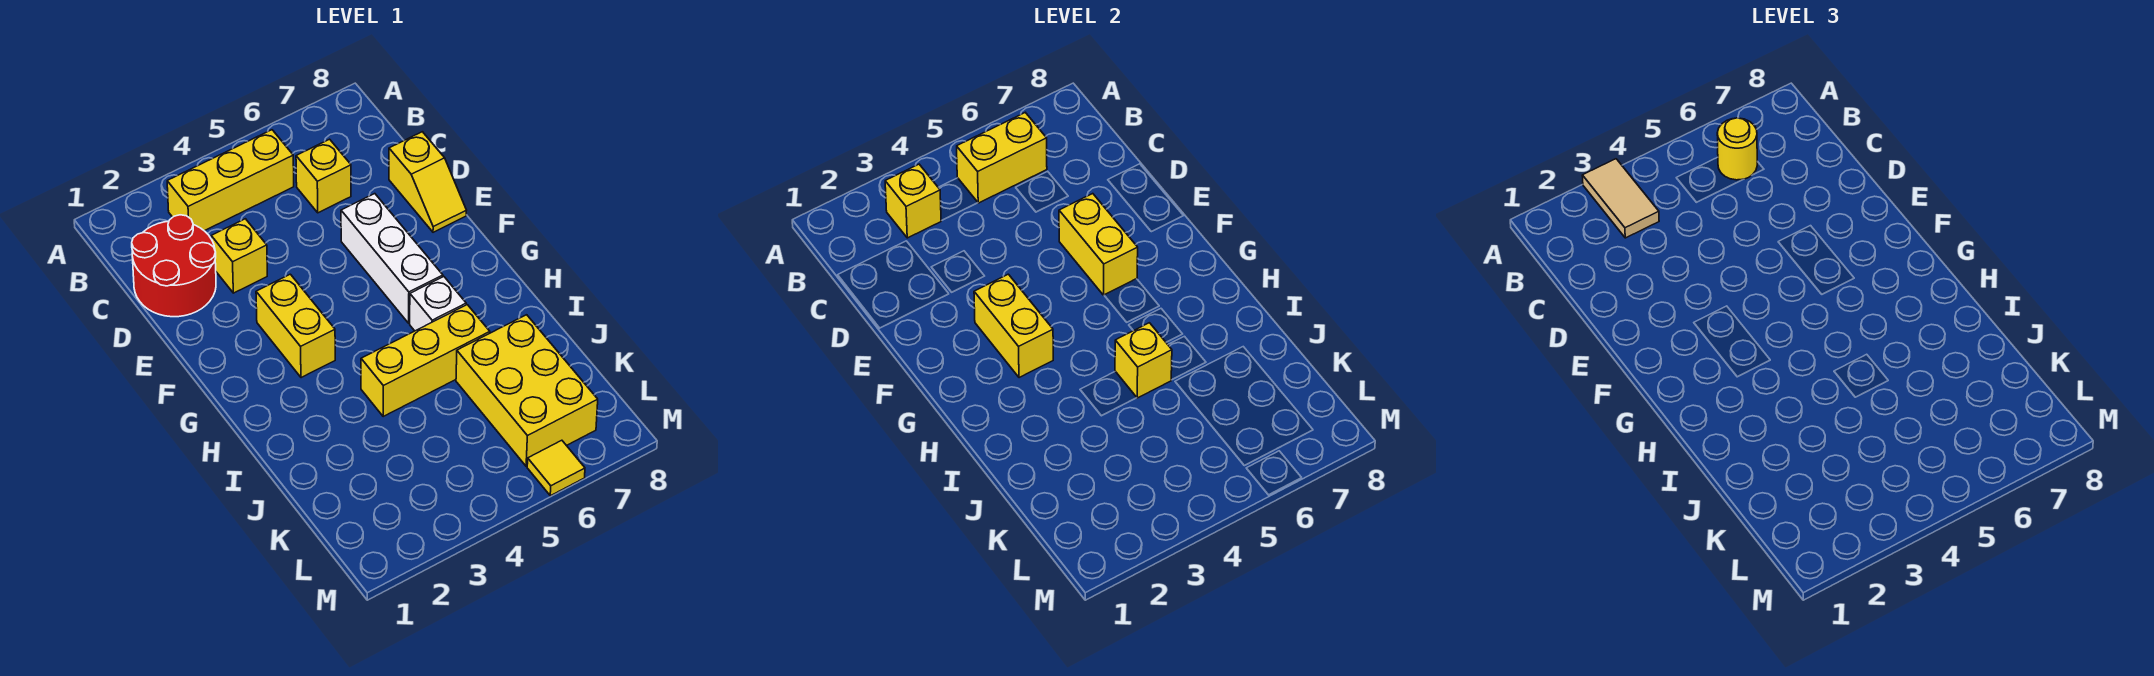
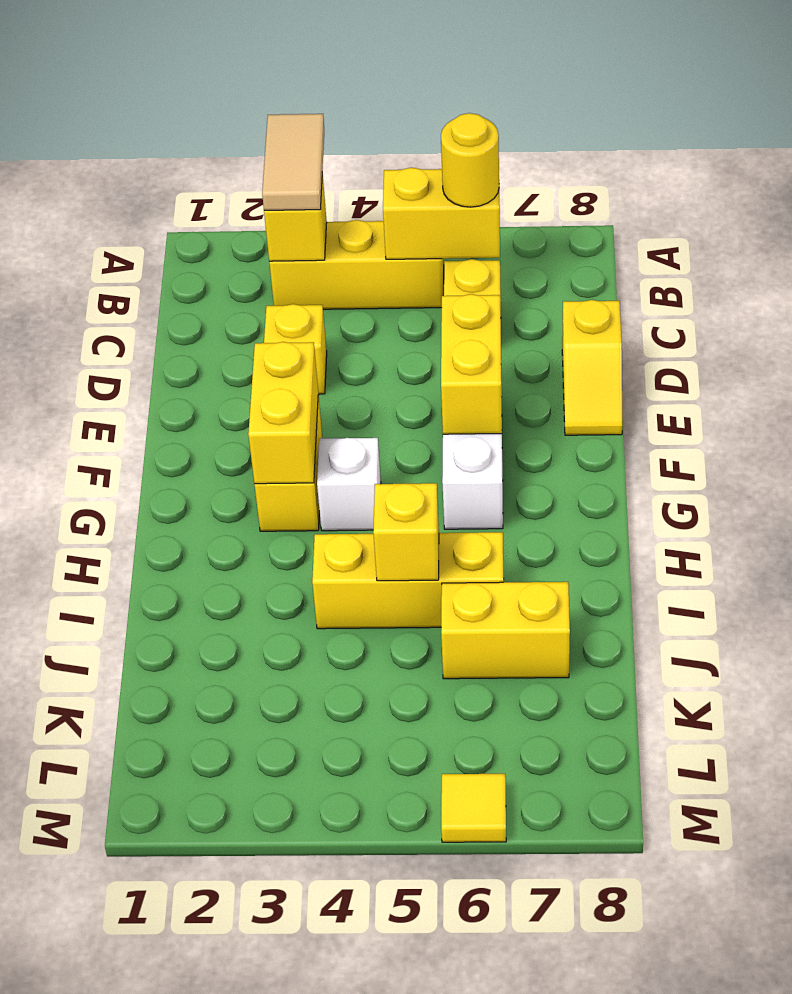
red round brick C1:D2 level 1 -> none
white brick H6 level 1 -> white brick G4 level 1
yellow brick J6:L7 level 1 -> yellow brick J6:J7 level 1

